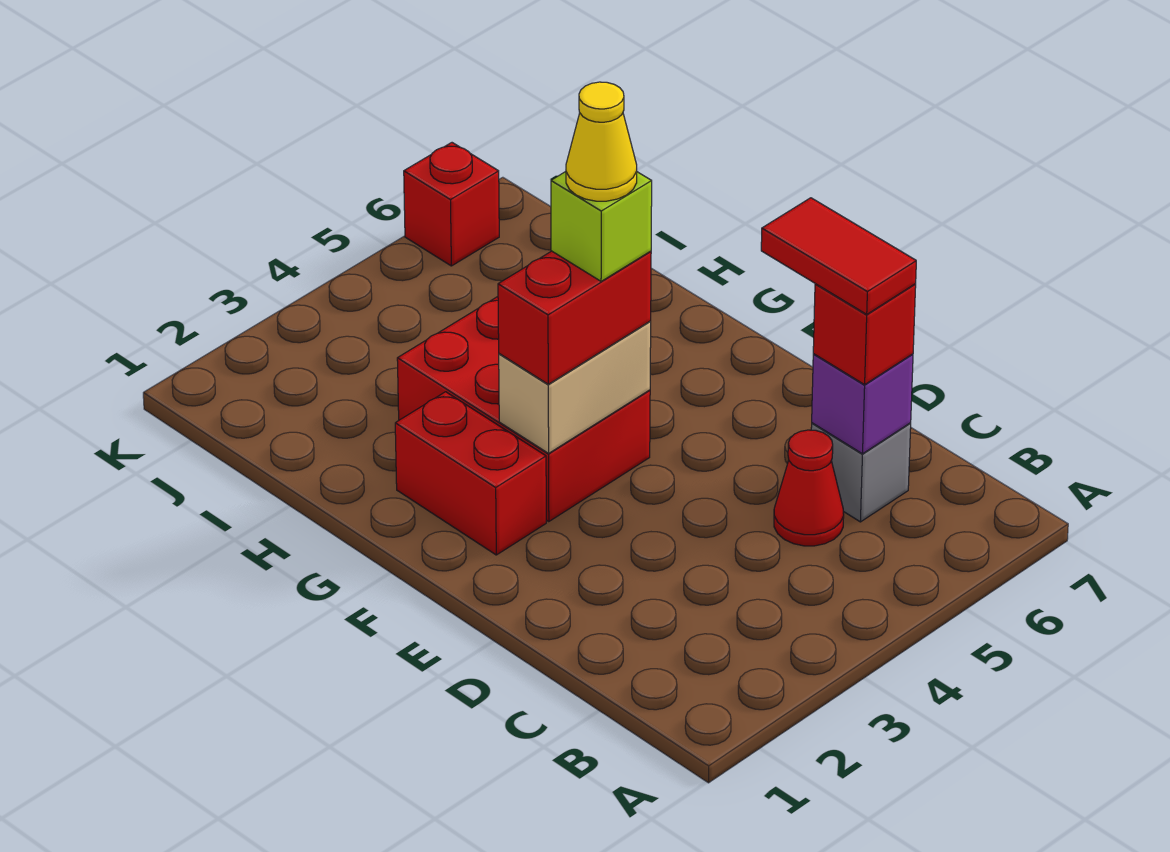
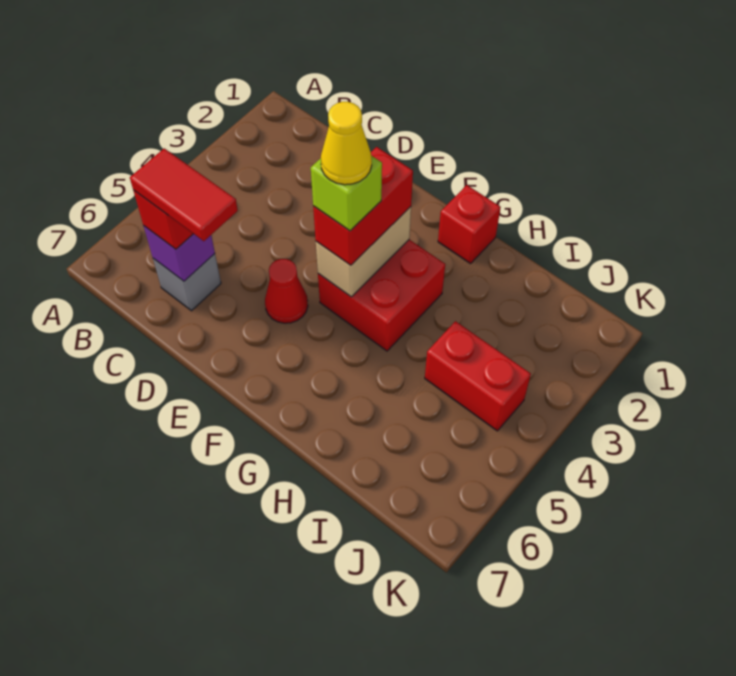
red cone C5 level 1 -> red cone E5 level 1
red brick F2:G2 level 1 -> red brick I4:J4 level 1
red brick F3:H4 level 1 -> red brick F3:G4 level 1
red brick K6 level 1 -> red brick G1 level 1

